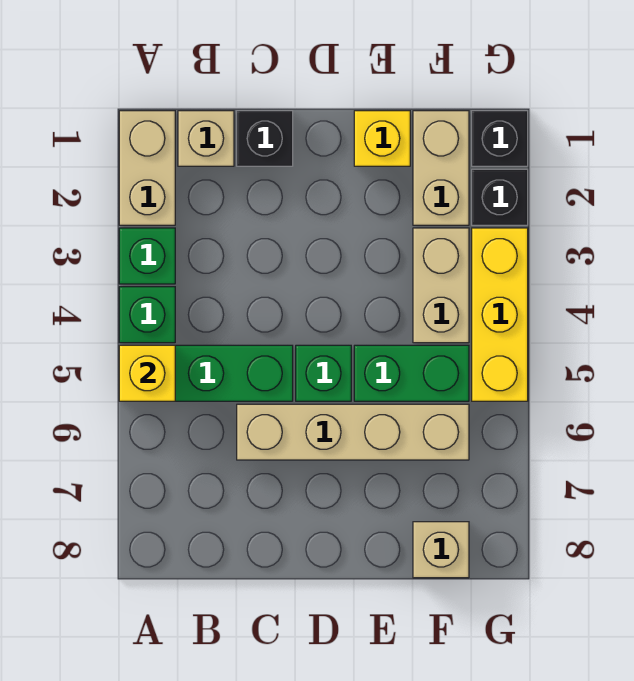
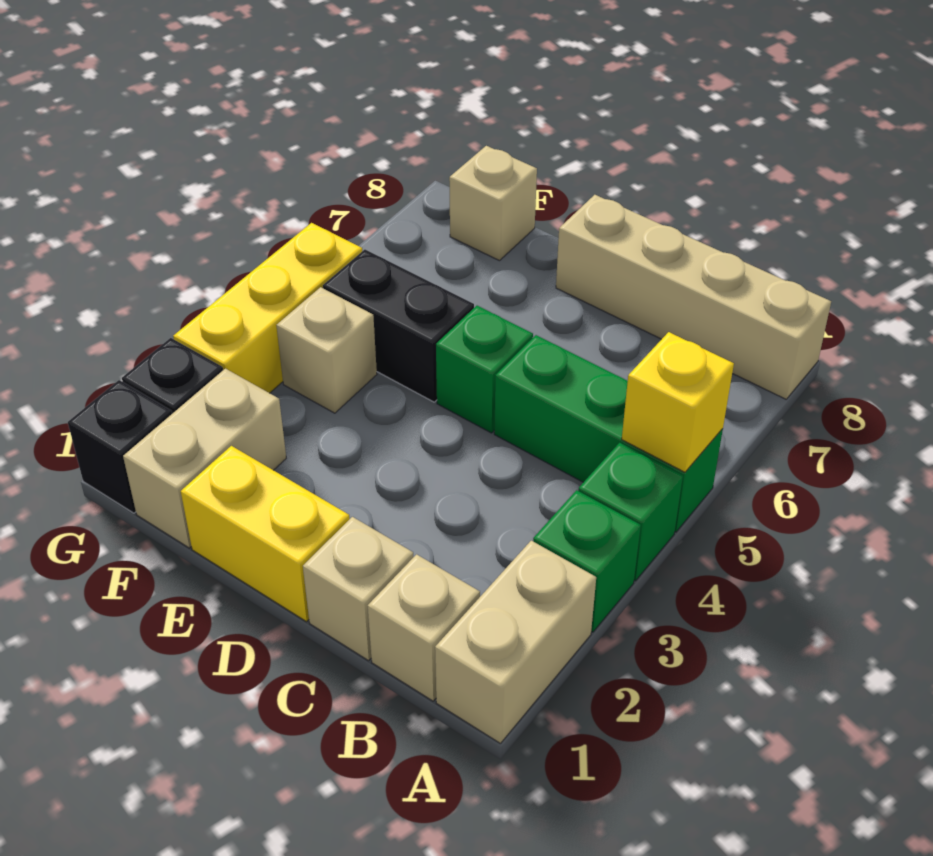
black brick C1 level 1 -> tan brick C1 level 1
tan brick C6:F6 level 1 -> tan brick A8:D8 level 1
yellow brick E1 level 1 -> yellow brick D1:E1 level 1
green brick E5:F5 level 1 -> black brick E5:F5 level 1
tan brick F3:F4 level 1 -> tan brick F4 level 1

